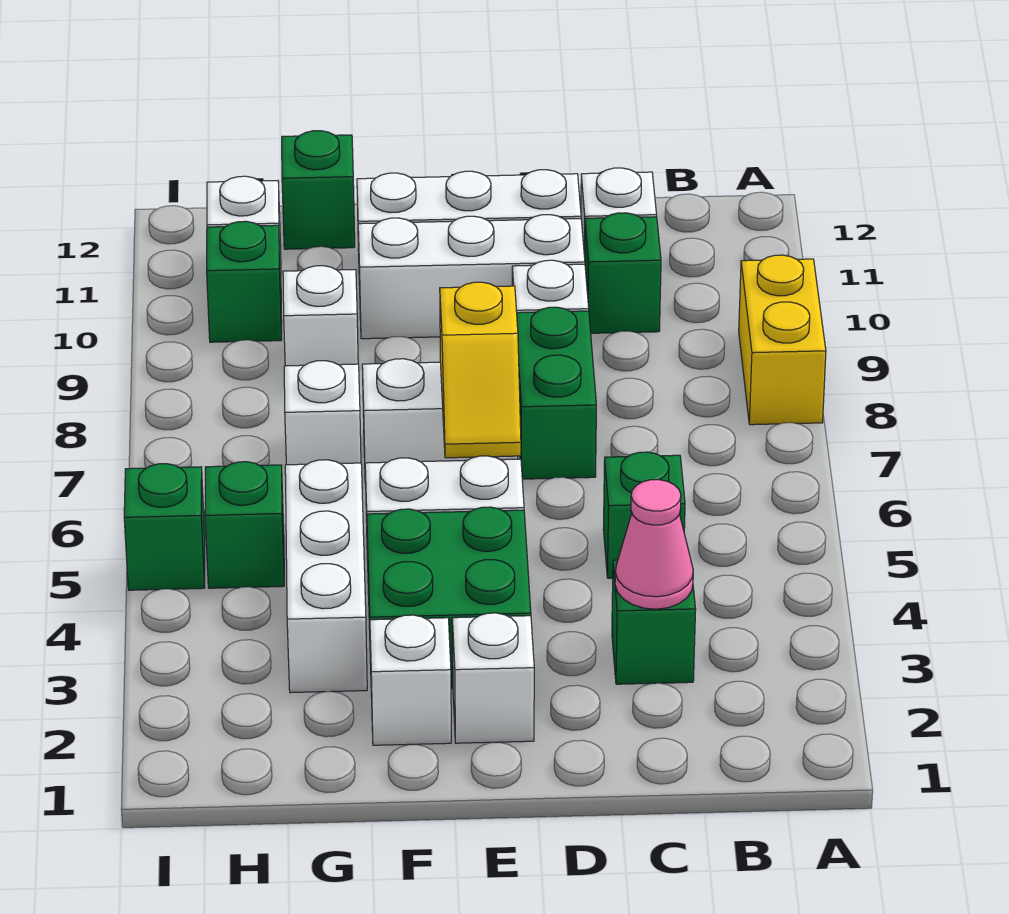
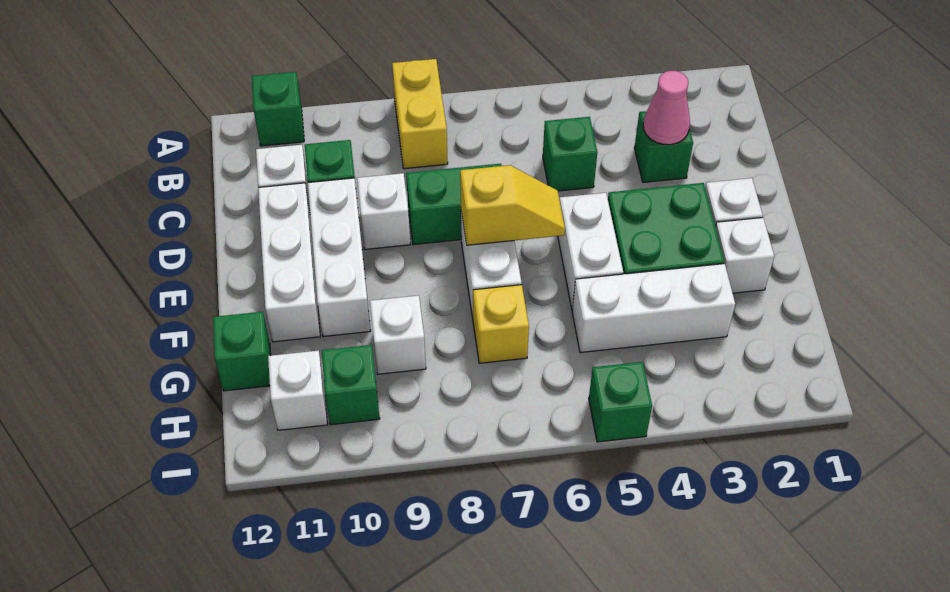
yellow brick A8:A9 level 1 -> yellow brick A8:B8 level 1
white brick G7 level 1 -> yellow brick G7 level 1
green brick H5 level 1 -> green brick A11 level 1

